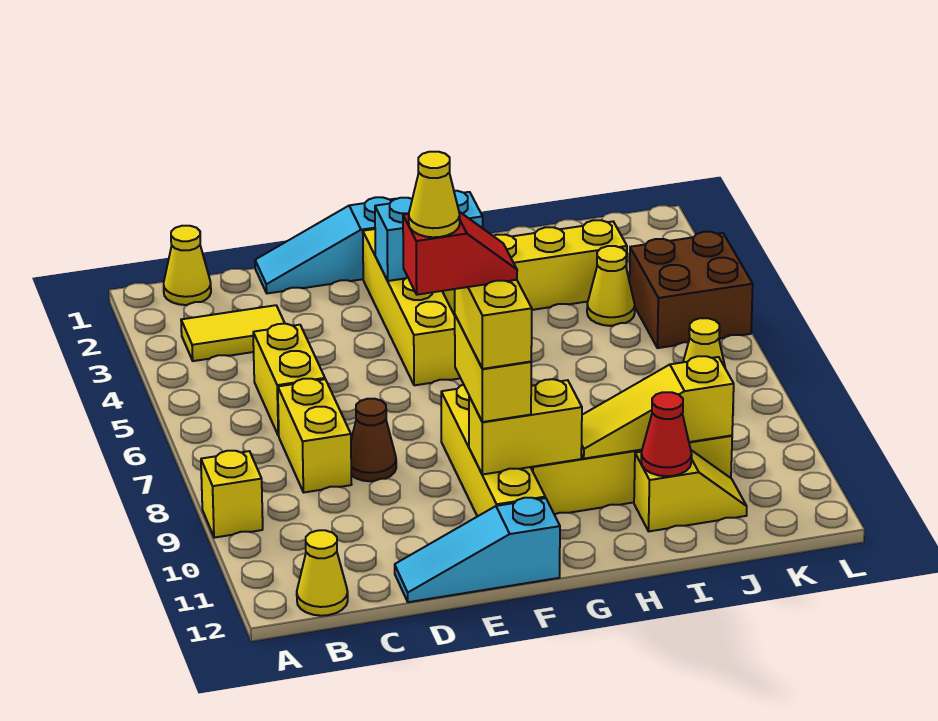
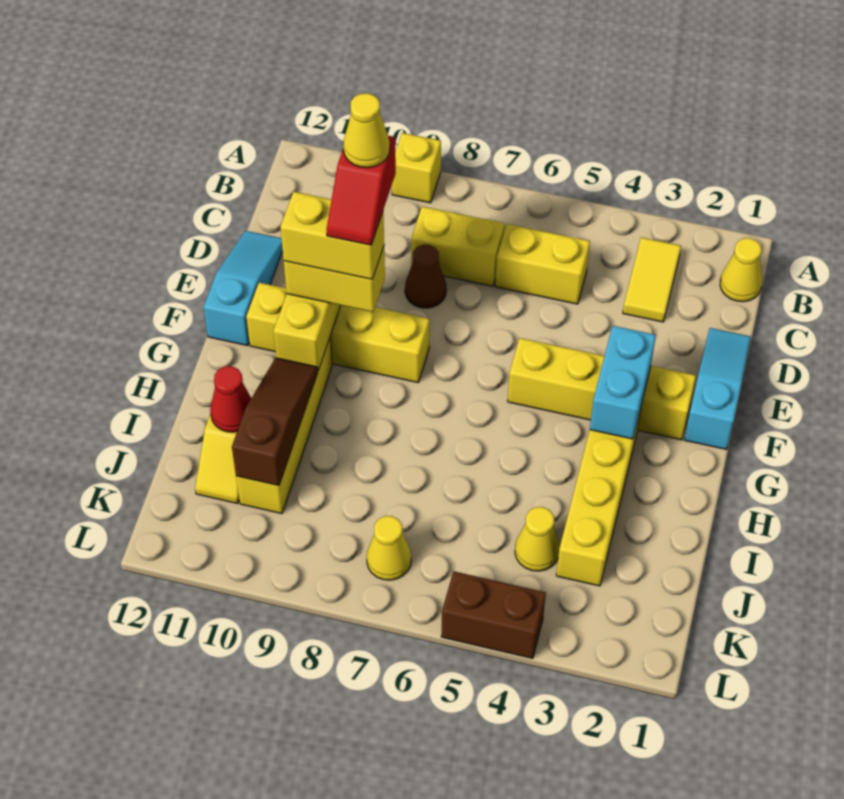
yellow cone B12 level 1 -> none
yellow slope H10:J10 level 2 top J -> brown slope H10:J10 level 2 top J
brown brick K4:L5 level 1 -> brown brick L4:L5 level 1

